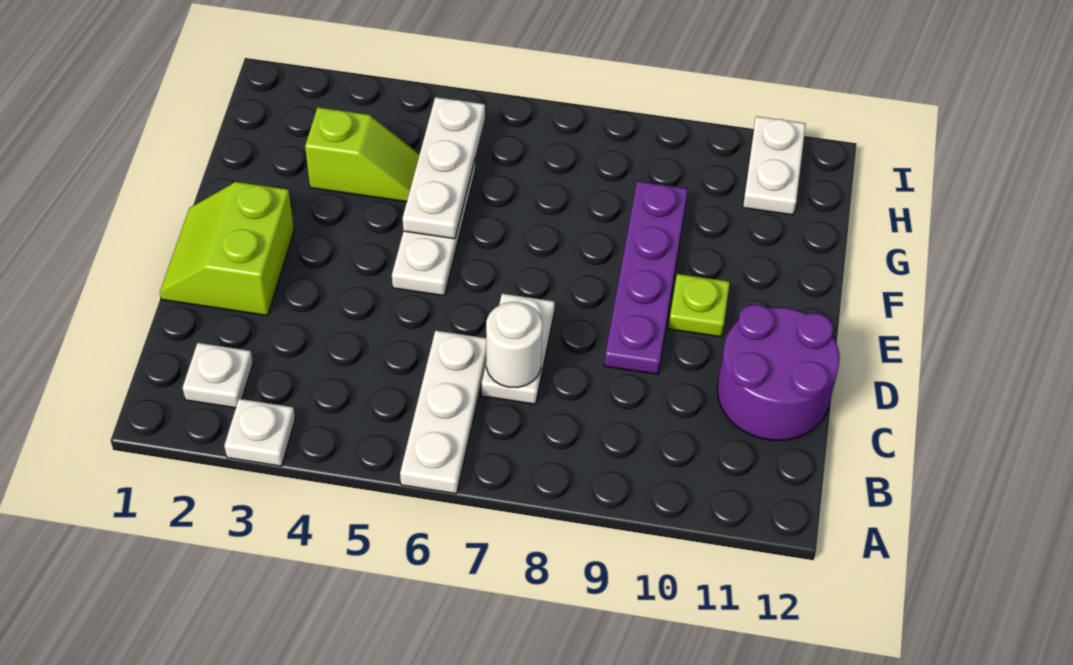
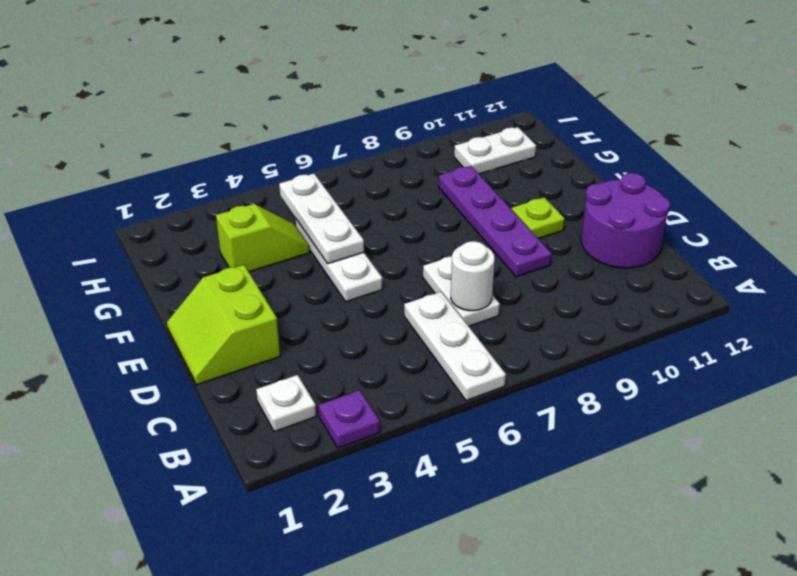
white plate A3 level 1 -> purple plate A3 level 1
white plate H11:I11 level 1 -> white plate H10:H11 level 1

